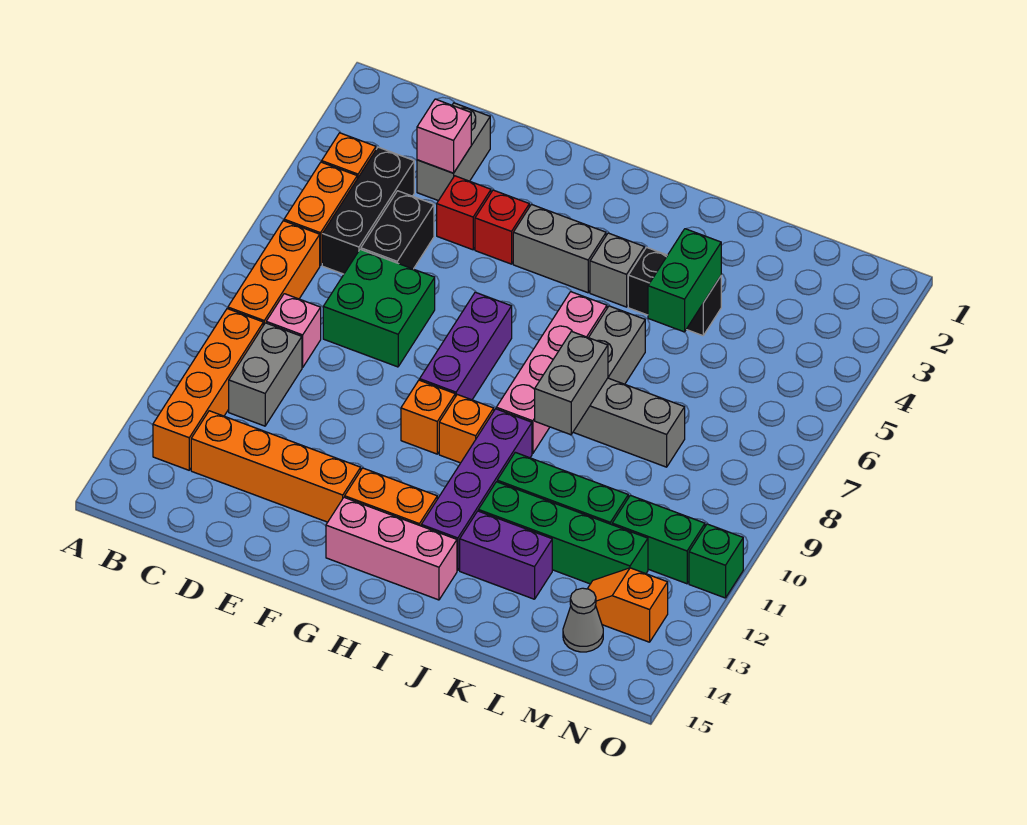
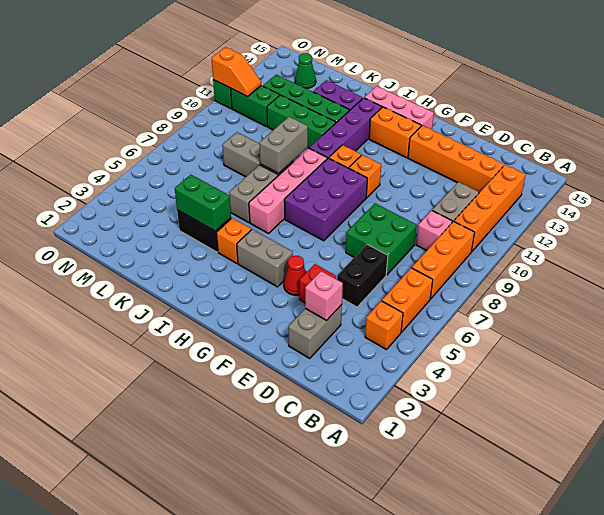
black brick C4:C6 level 1 -> none
red brick F4 level 1 -> red cone F4 level 1
purple brick G7:G9 level 1 -> purple brick G7:H9 level 1
grey brick I4 level 1 -> orange brick I4 level 1
green brick K4:K5 level 2 -> green brick J4:K4 level 2
orange slope M13:N13 level 1 top N -> orange slope N11:O11 level 2 top O
grey cone M14 level 1 -> green cone M14 level 1

